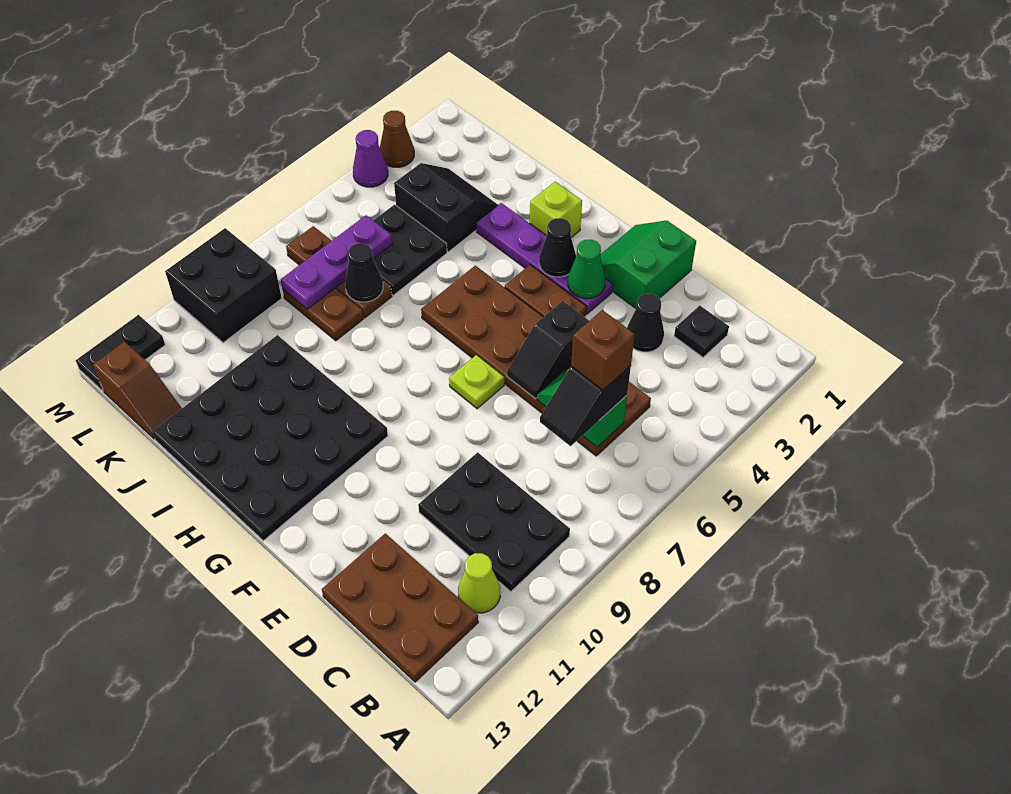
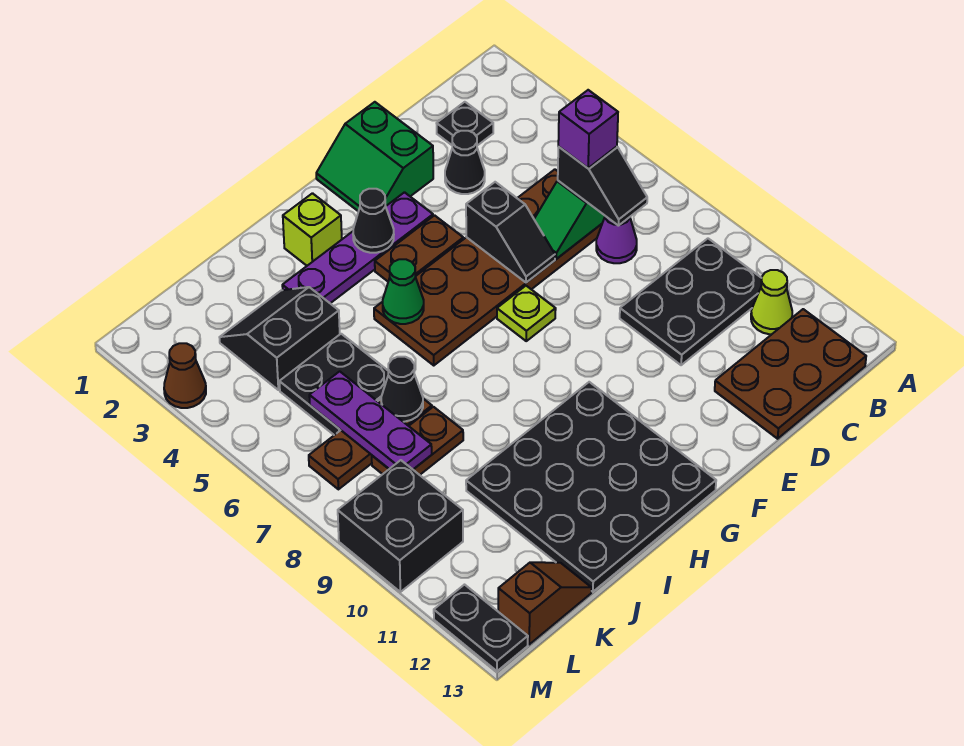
brown brick C6 level 4 -> purple brick C6 level 4
green cone F3 level 2 -> green cone H5 level 2
purple cone M4 level 1 -> purple cone C7 level 1

